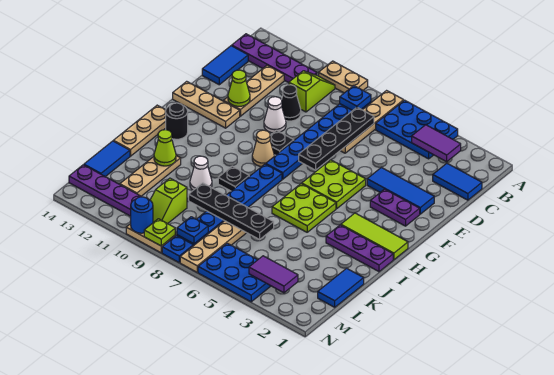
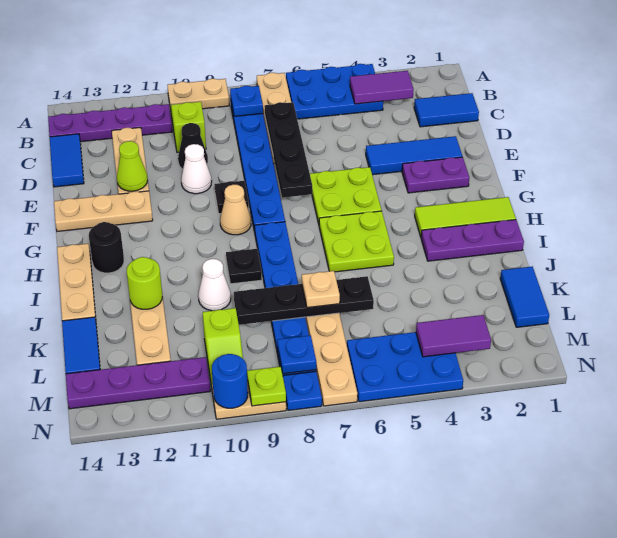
lime cone J12 level 2 -> lime round brick J12 level 2
none -> tan plate K7 level 3

